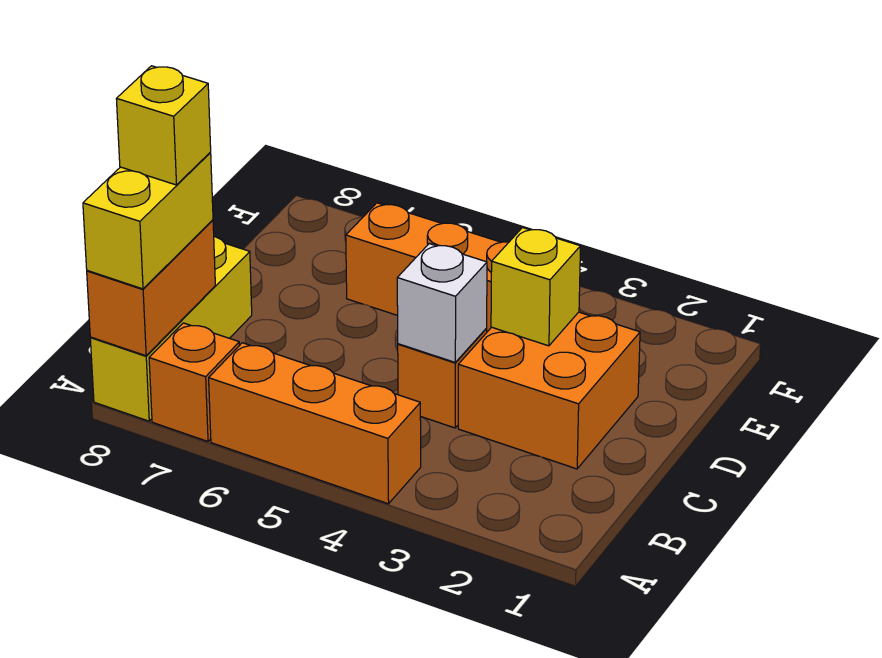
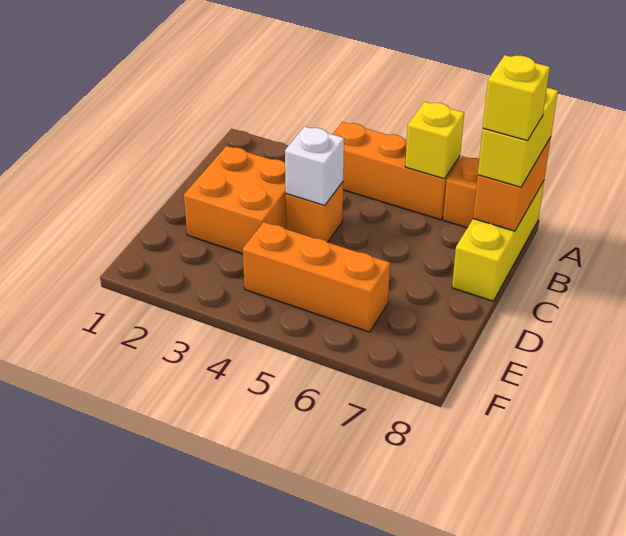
yellow brick D3 level 2 -> yellow brick A6 level 2

